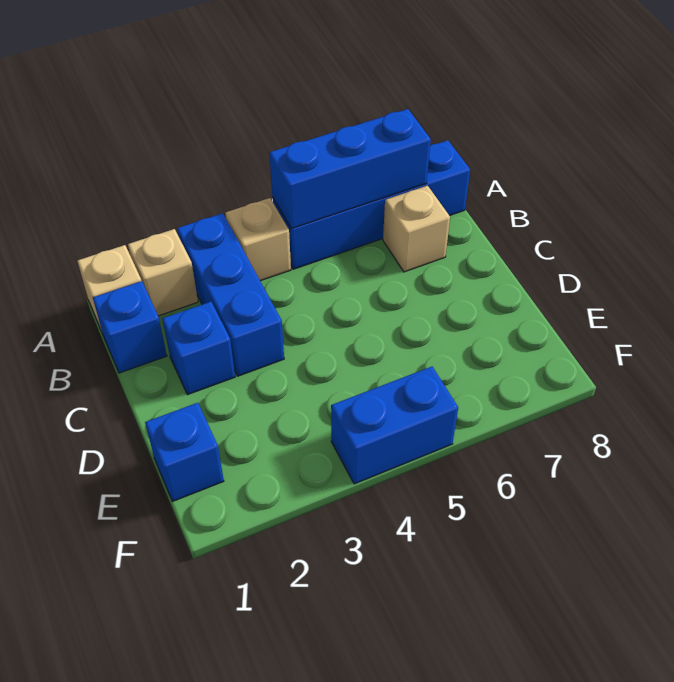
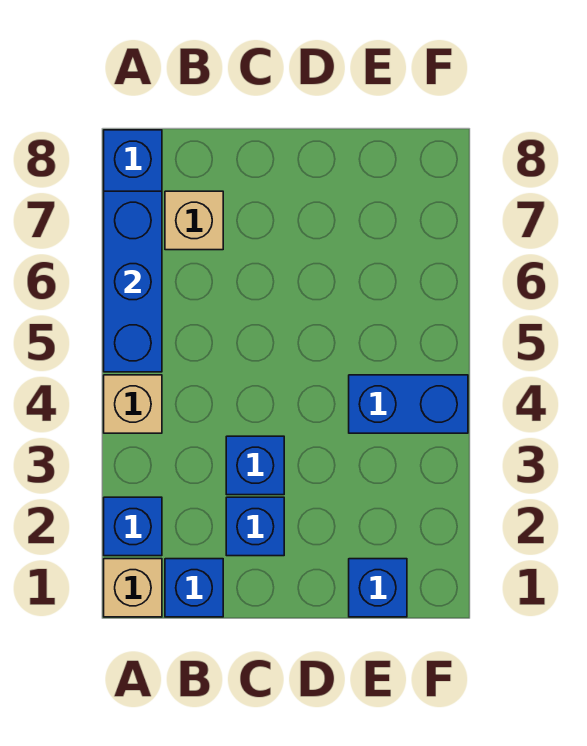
tan brick A2 level 1 -> blue brick A2 level 1
blue brick A3:C3 level 1 -> blue brick C3 level 1
blue brick F4:F5 level 1 -> blue brick E4:F4 level 1

